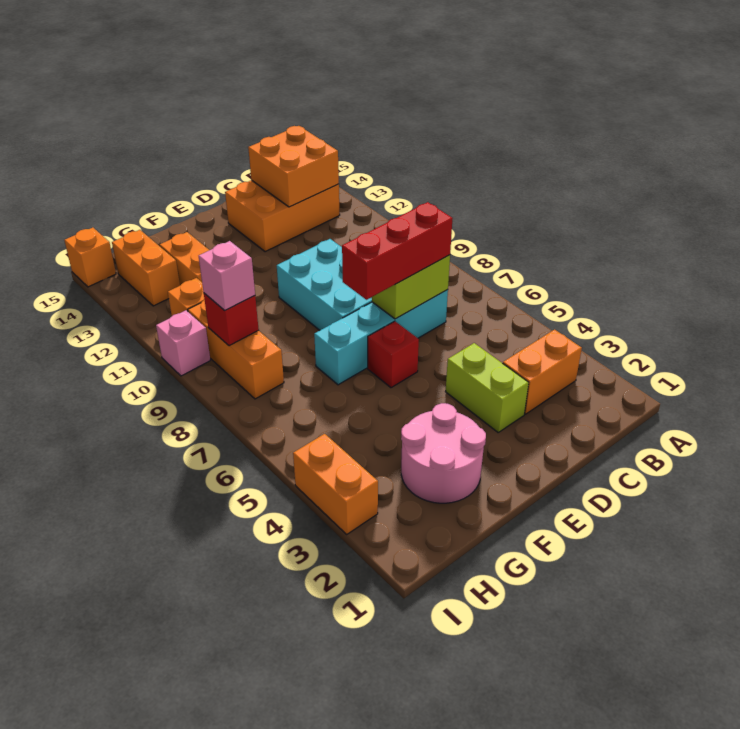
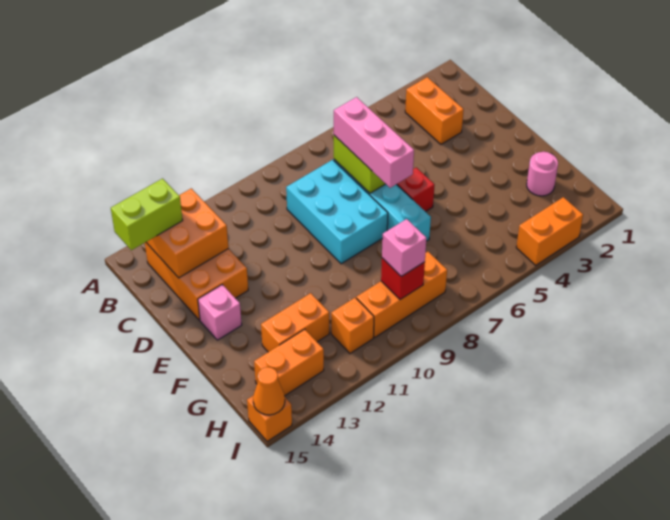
red brick C7:E7 level 3 -> pink brick C7:E7 level 3
lime brick D3:D4 level 1 -> lime brick B14:B15 level 3
cyan brick D8:E10 level 1 -> cyan brick C8:E9 level 1
pink round brick F2:G3 level 1 -> pink round brick G2 level 1
pink brick I10 level 1 -> pink brick E14 level 1
none -> orange cone I15 level 2

